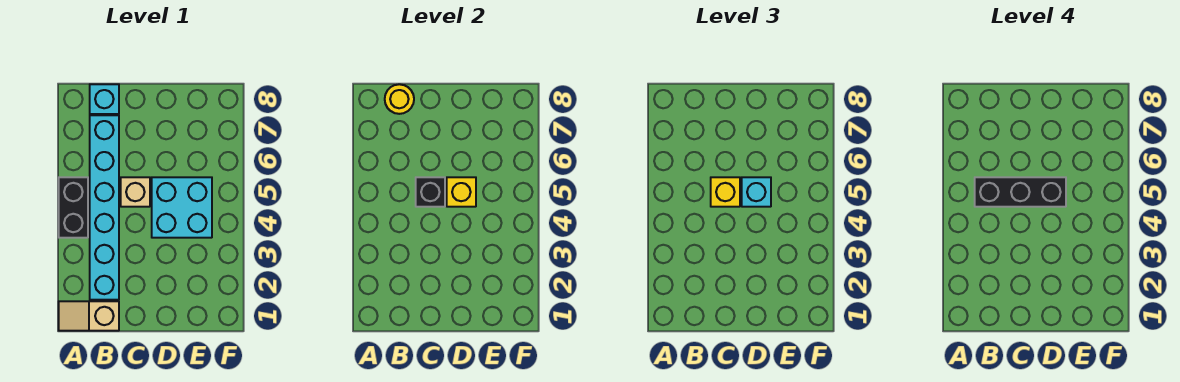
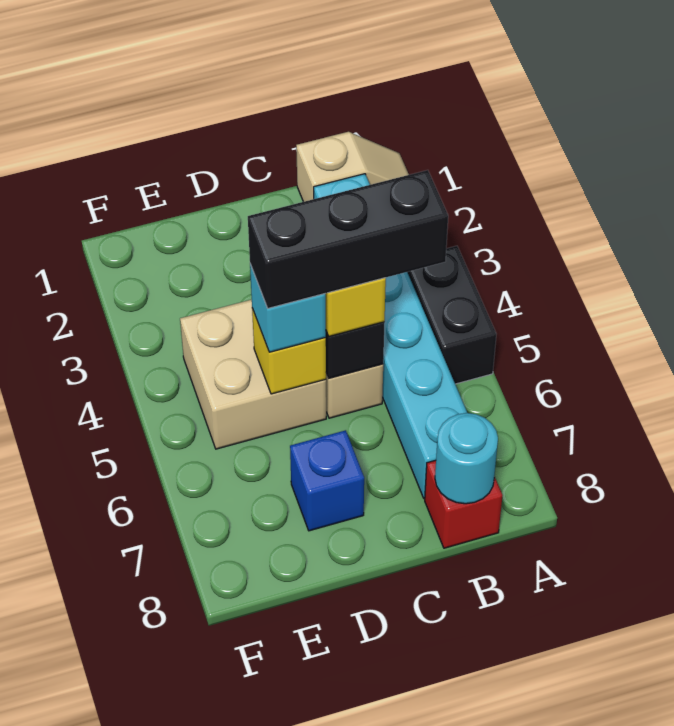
cyan brick B8 level 1 -> red brick B8 level 1
yellow round brick B8 level 2 -> cyan round brick B8 level 2
cyan brick D4:E5 level 1 -> tan brick D4:E5 level 1
none -> blue brick D7 level 1

